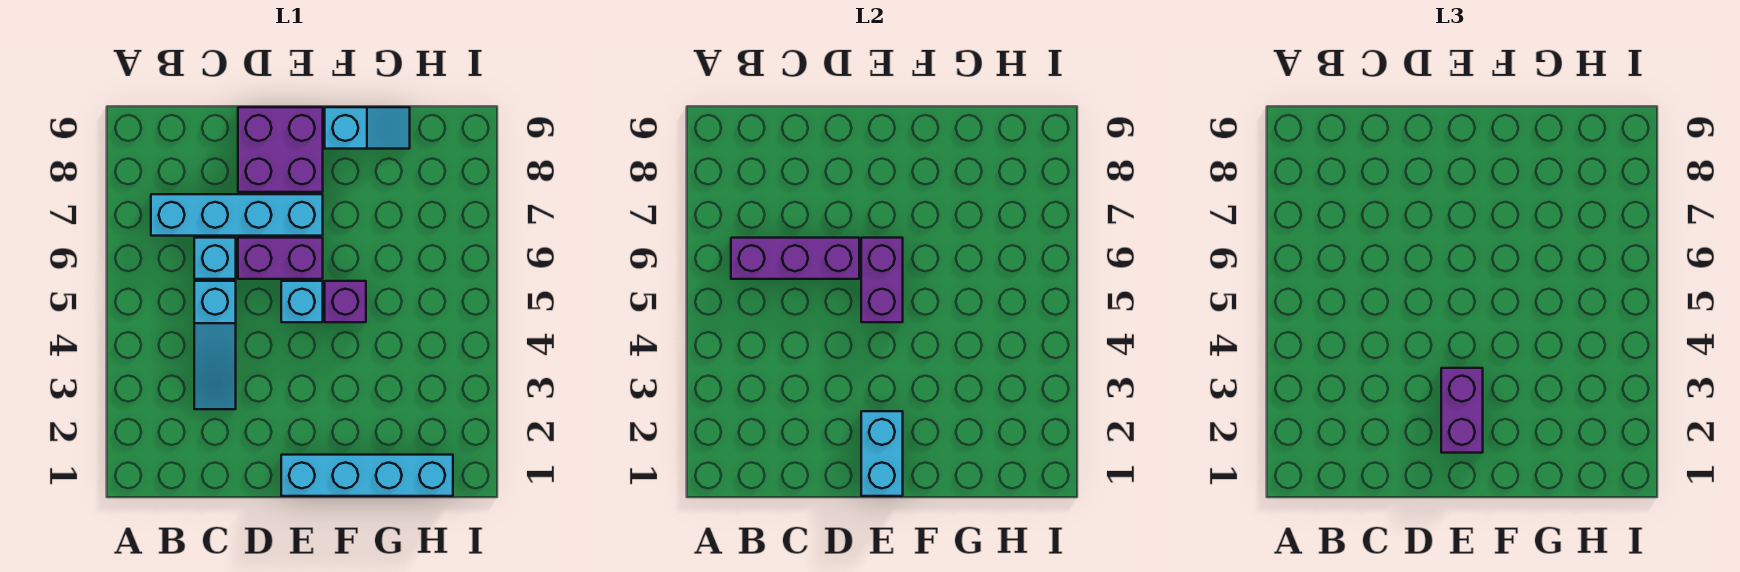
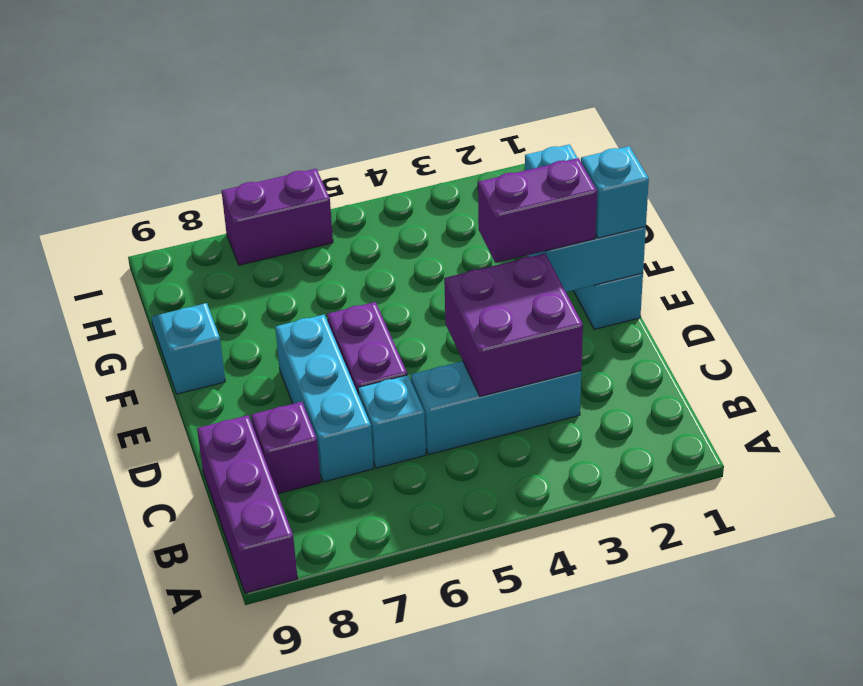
purple brick B6:D6 level 2 -> purple brick A9:C9 level 1
cyan brick B7:E7 level 1 -> cyan brick C7:E7 level 1
cyan slope C3:C5 level 1 top 5 -> cyan brick C3:C5 level 1
purple brick D8:E9 level 1 -> purple brick C3:D4 level 2
cyan brick E5 level 1 -> cyan brick E1 level 3
purple brick E5:E6 level 2 -> purple brick I6:I7 level 1
purple brick F5 level 1 -> purple brick C8 level 1

